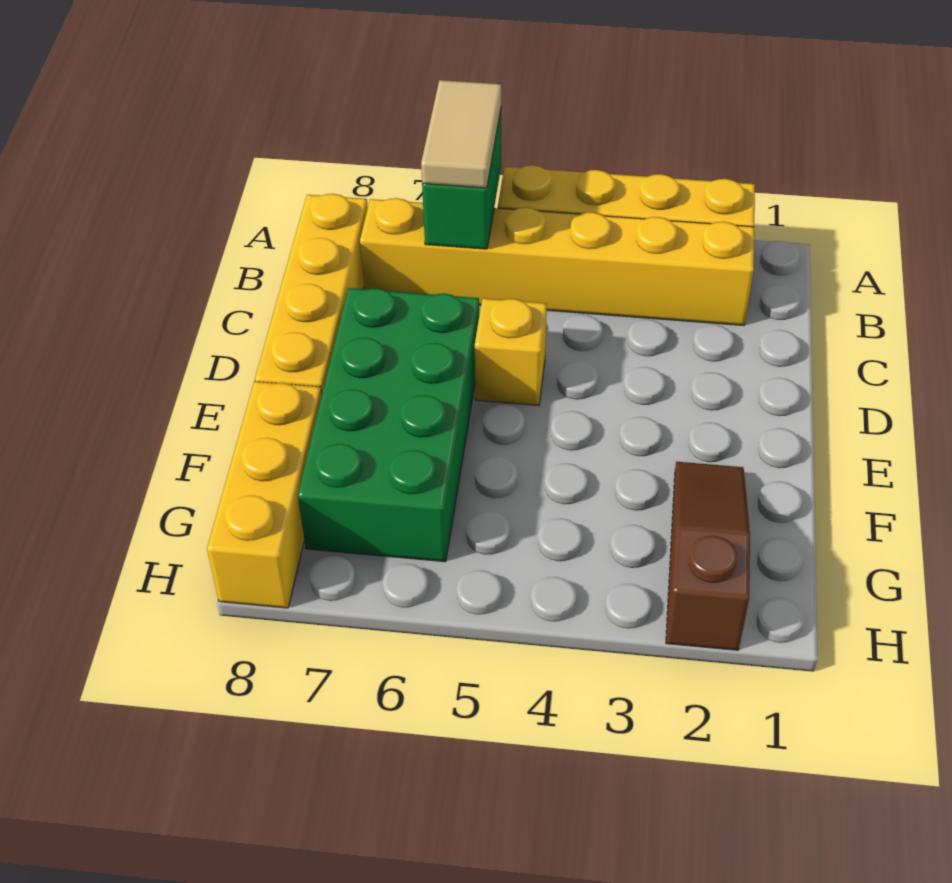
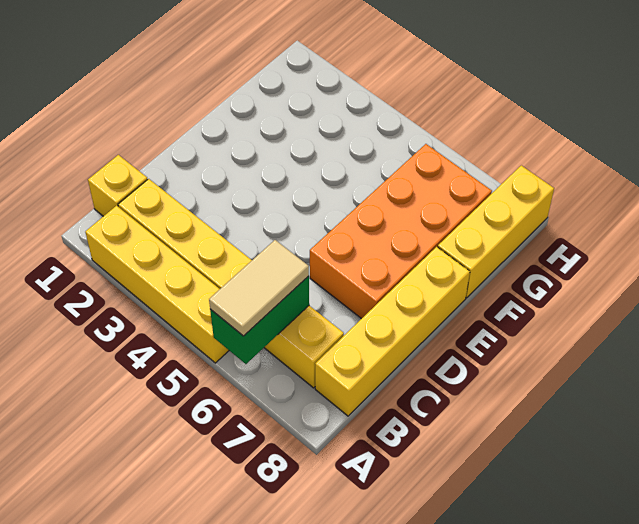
yellow brick D5 level 1 -> yellow brick B1 level 1
green brick D6:G7 level 1 -> orange brick D6:G7 level 1
brown slope F2:H2 level 1 top H -> none

